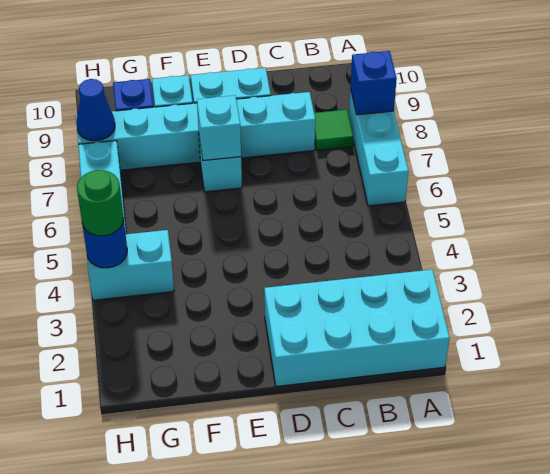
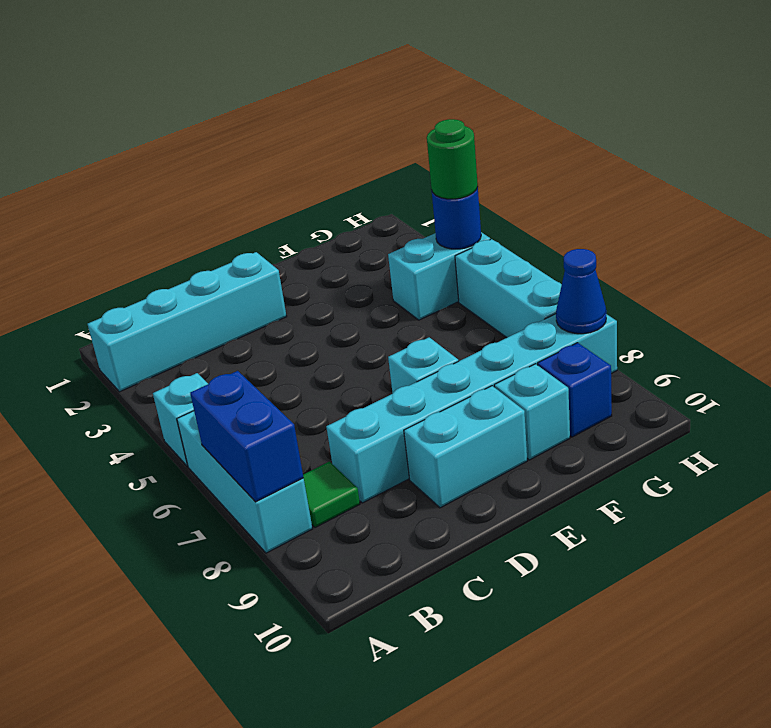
cyan brick A1:D2 level 1 -> cyan brick A2:D2 level 1
blue brick A8 level 2 -> blue brick A7:A8 level 2
cyan brick E7 level 2 -> cyan brick A5 level 1

